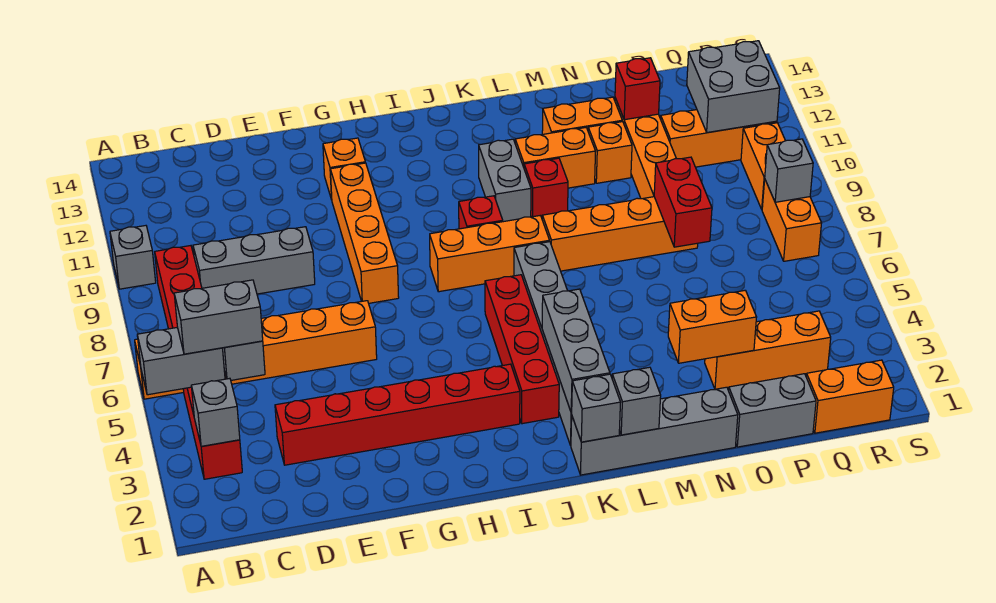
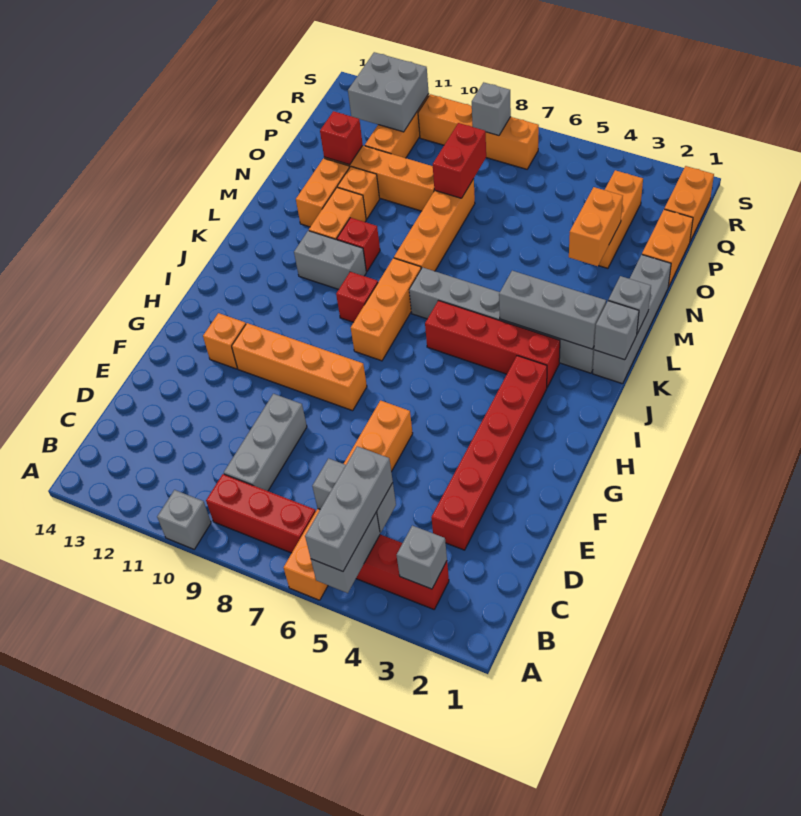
grey brick B5:C5 level 3 -> grey brick A5:C5 level 3
grey brick O1:P1 level 1 -> orange brick O1:P1 level 1
red brick O7:O8 level 2 -> red brick O8:P8 level 2

